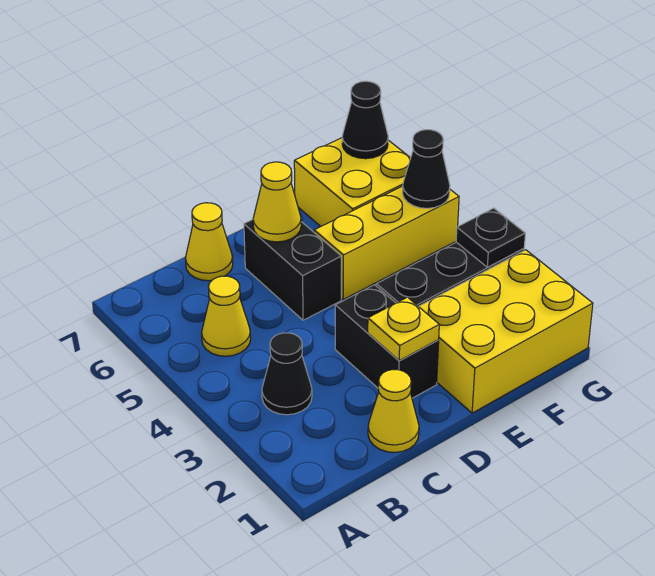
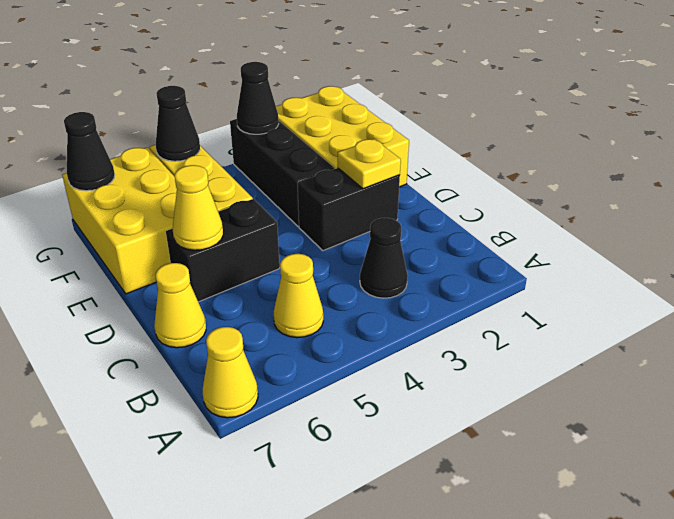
yellow cone C1 level 1 -> yellow cone A7 level 1
yellow brick F6:G7 level 1 -> yellow brick E6:G7 level 1
black plate G3 level 2 -> black cone G3 level 2

